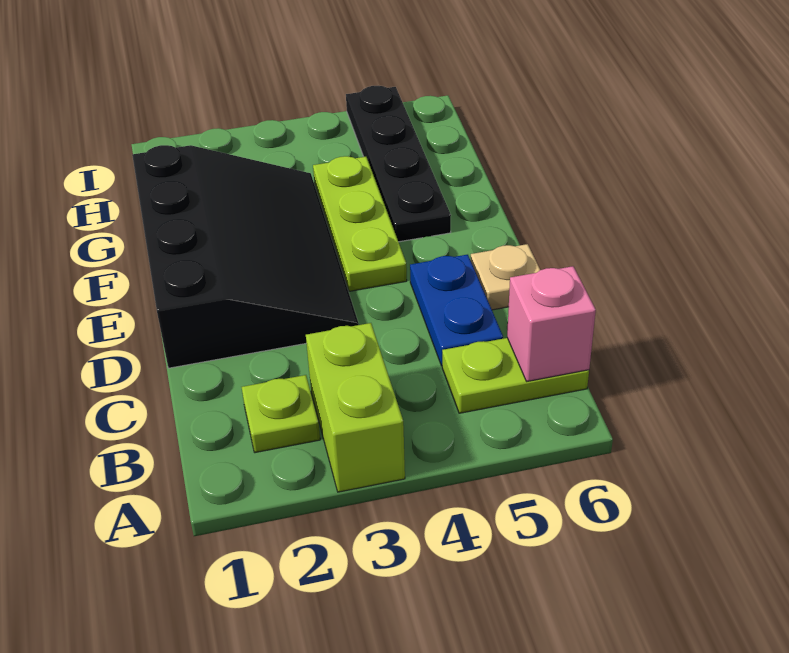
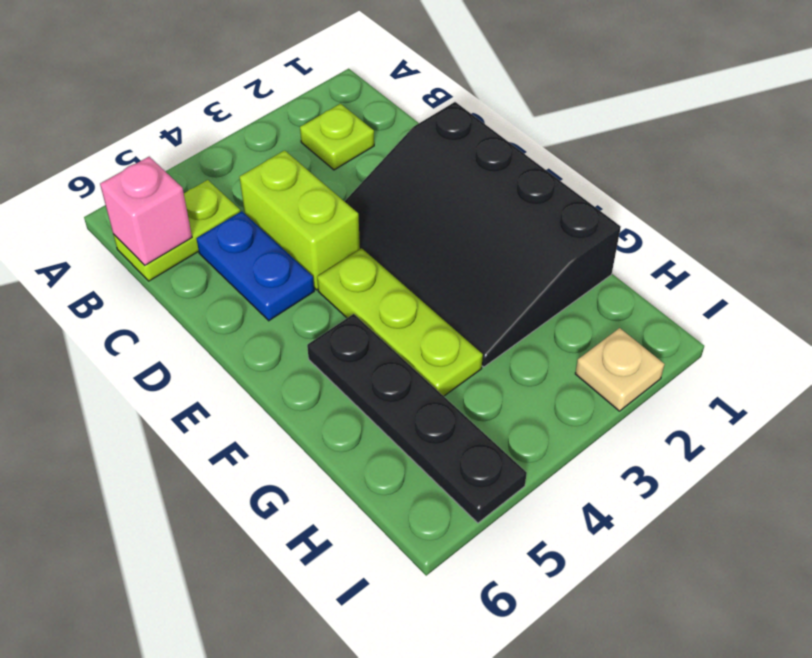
lime brick A3:B3 level 1 -> lime brick C4:D4 level 1
tan plate D6 level 1 -> tan plate I2 level 1

